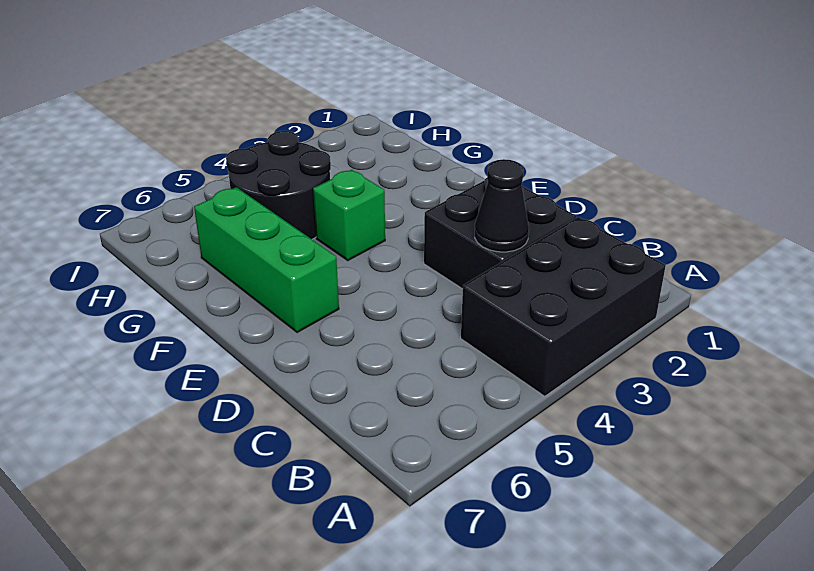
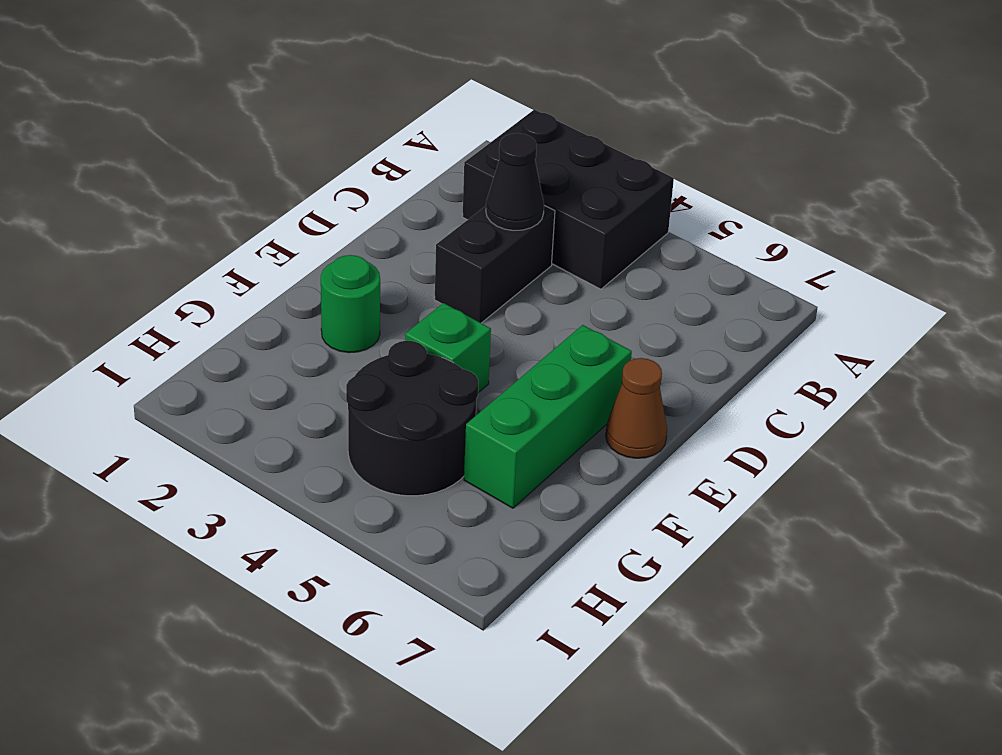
black brick C2:D3 level 1 -> black brick C3:D3 level 1
none -> brown cone E7 level 1
none -> green round brick F2 level 1

